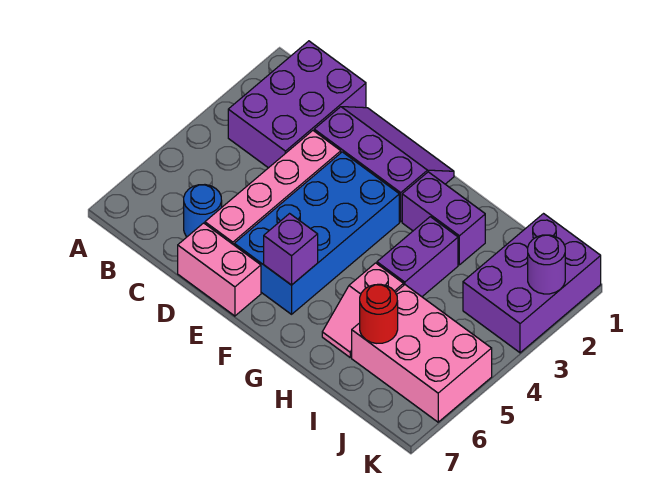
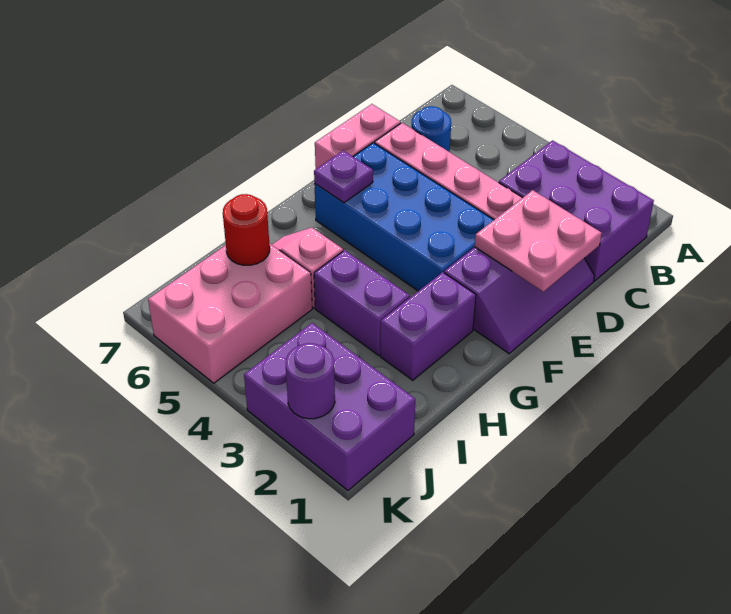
none -> pink plate D1:E2 level 2
purple brick F6 level 2 -> purple plate F6 level 2

